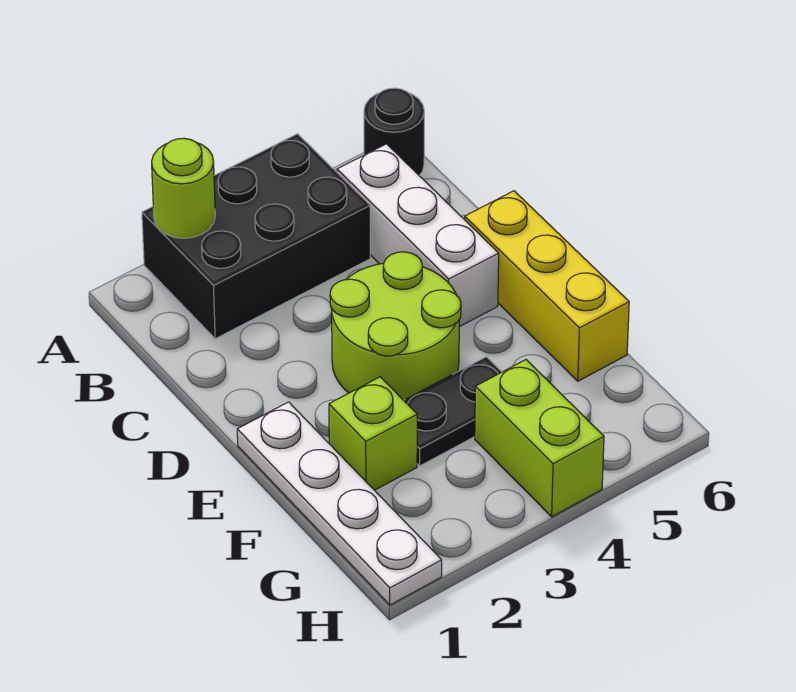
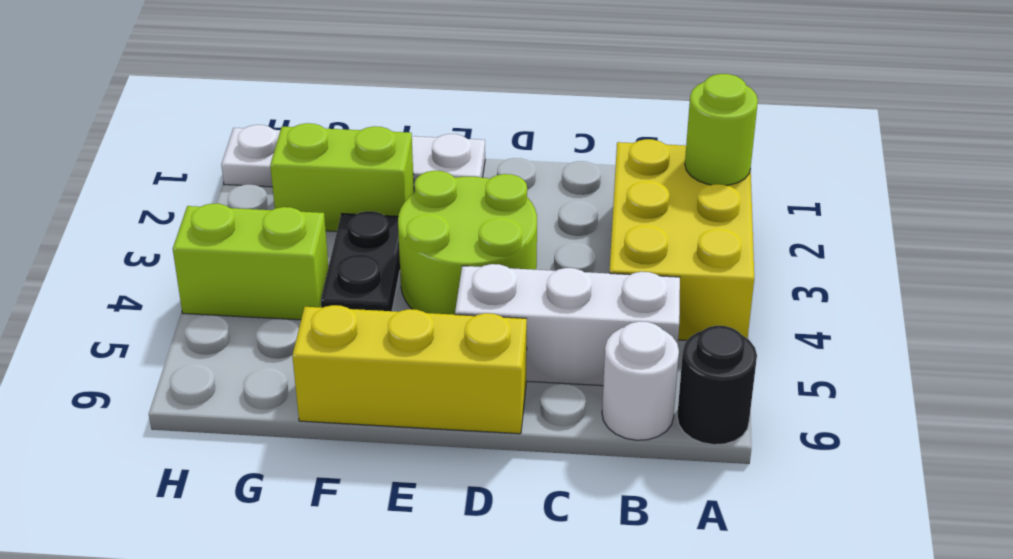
black brick A2:B4 level 1 -> yellow brick A2:B4 level 1
none -> white round brick B6 level 1
lime brick F2 level 1 -> lime brick F2:G2 level 1

